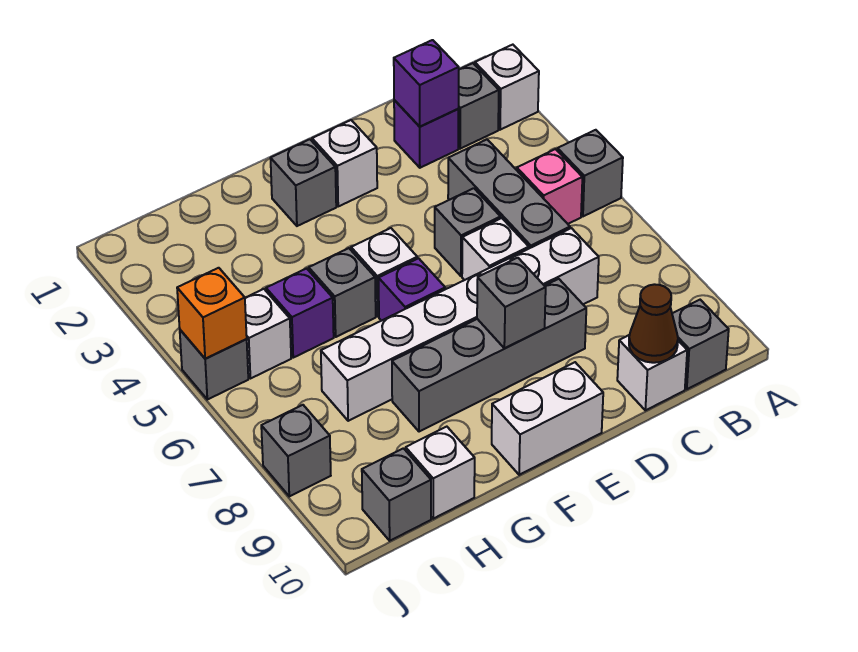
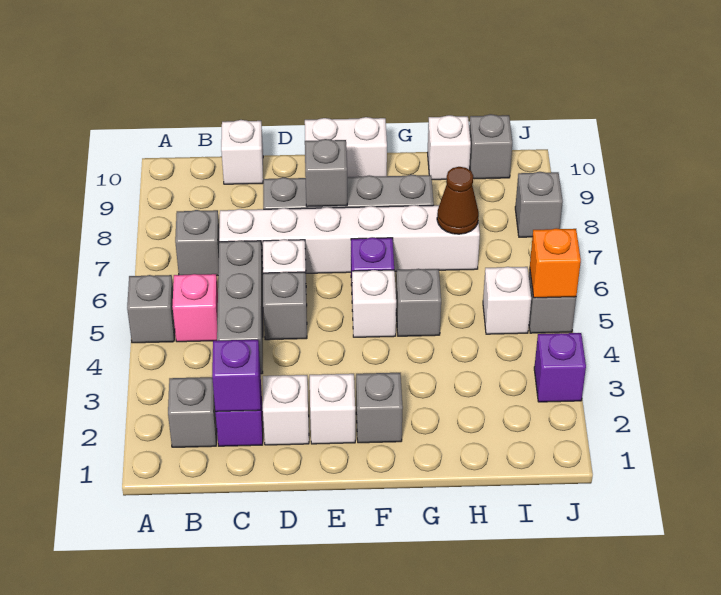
white brick A2 level 1 -> white brick D2 level 1
grey brick B10 level 1 -> grey brick B7 level 1
brown cone C10 level 2 -> brown cone H7 level 2
purple brick H5 level 1 -> purple brick J3 level 1

